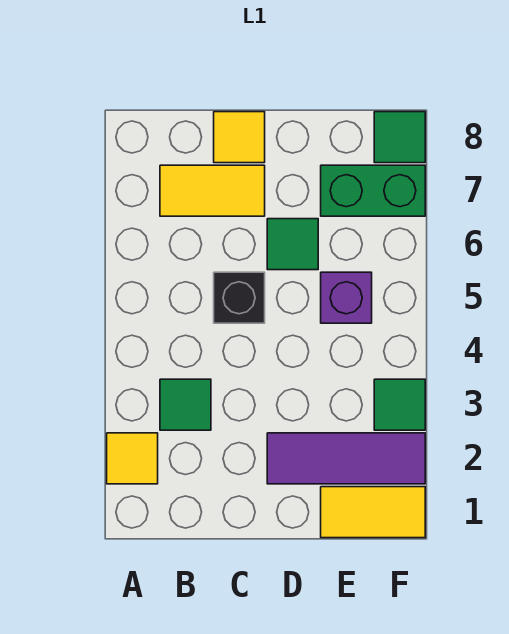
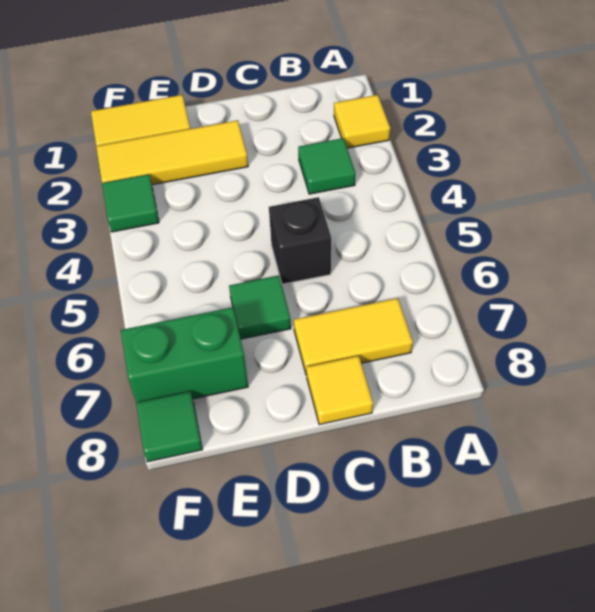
purple tile D2:F2 level 1 -> yellow tile D2:F2 level 1
purple brick E5 level 1 -> none

